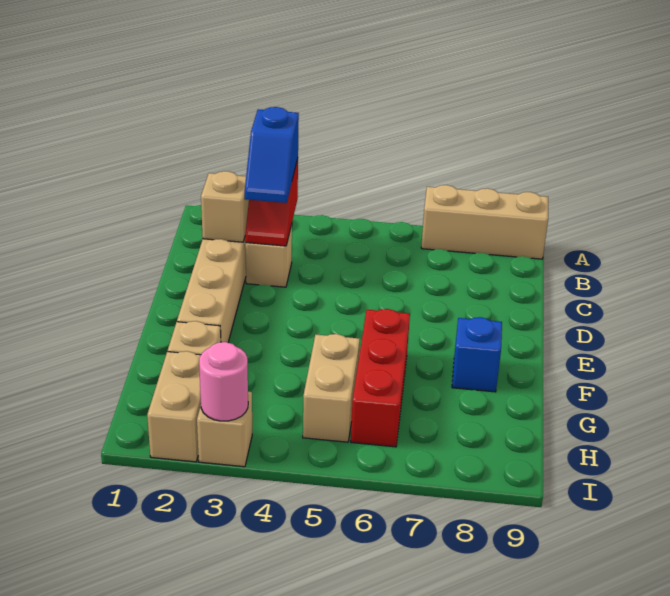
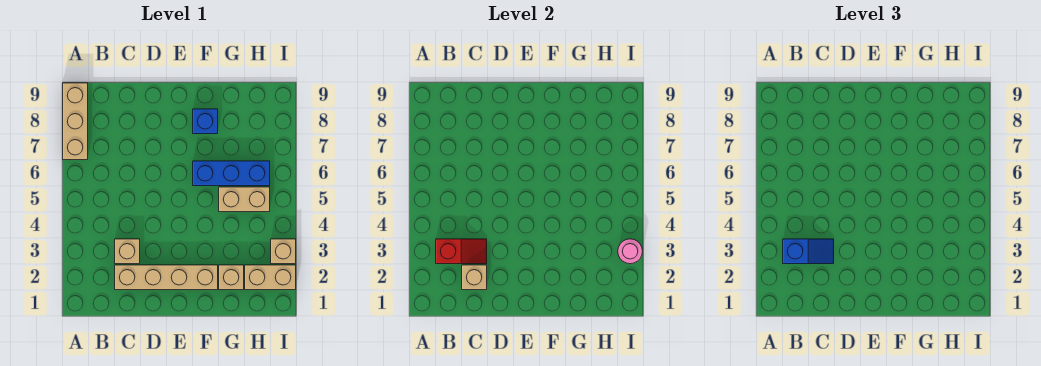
red brick F6:H6 level 1 -> blue brick F6:H6 level 1

